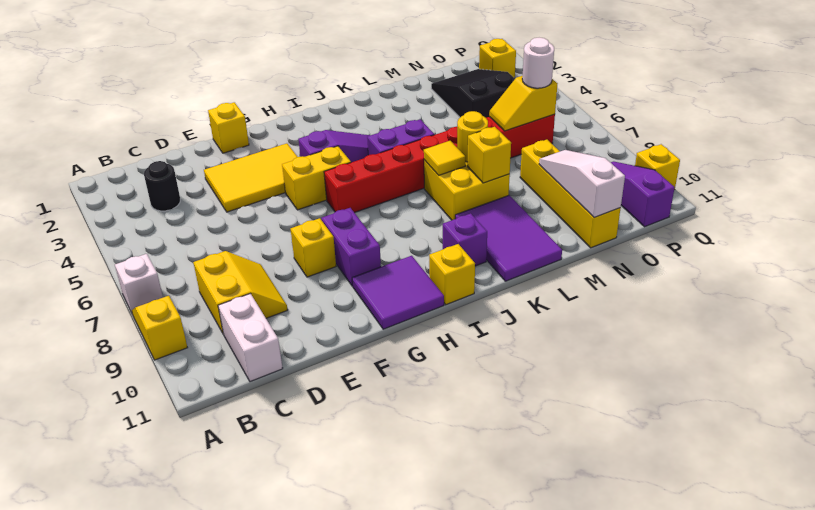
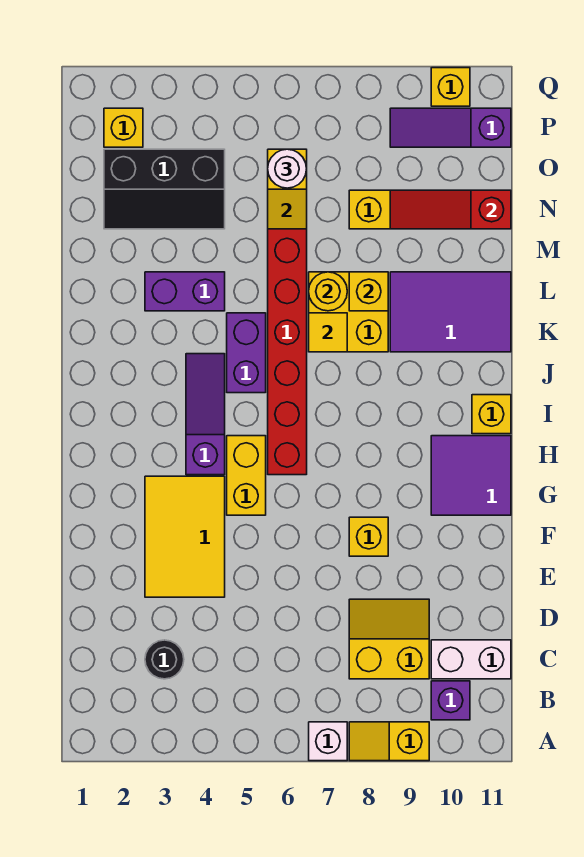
yellow brick F1 level 1 -> none
purple brick G8:G9 level 1 -> purple brick L3:L4 level 1
purple brick J10 level 1 -> purple brick B10 level 1
black slope N2:O4 level 1 top 4 -> black slope N2:O4 level 1 top O
white slope N9:N11 level 2 top 11 -> red slope N9:N11 level 2 top 11

